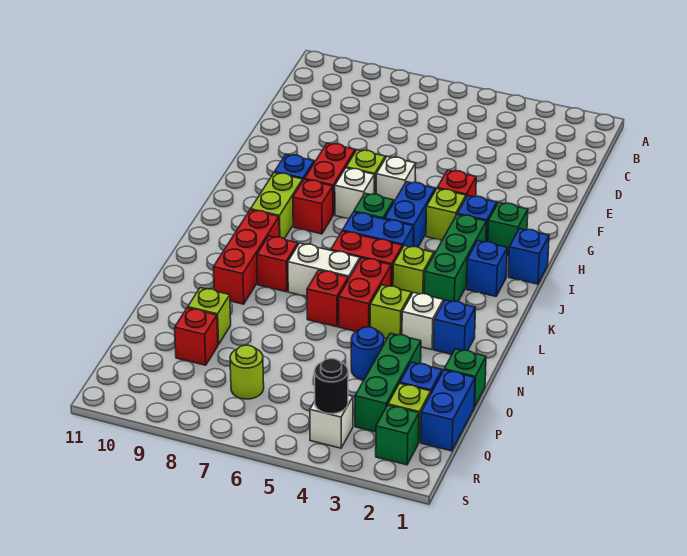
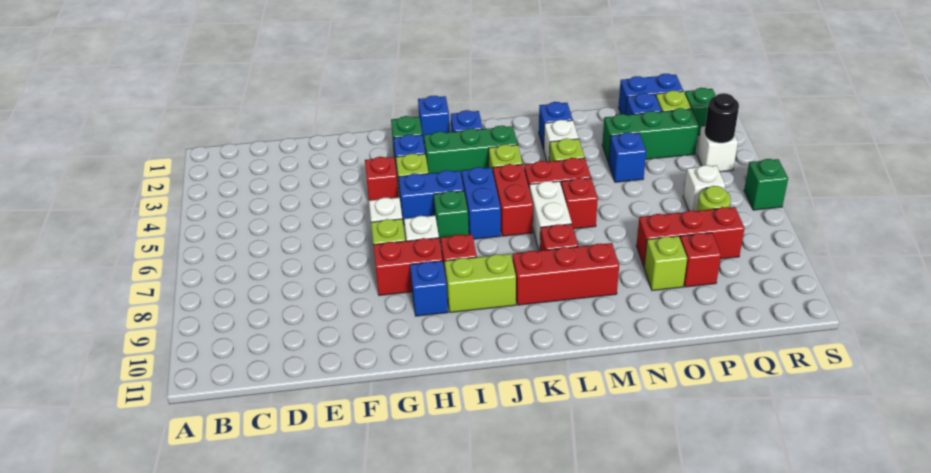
green brick O1 level 1 -> green brick S6 level 1
blue round brick O4 level 1 -> blue brick O4 level 1
none -> red brick O8:Q8 level 1
none -> white brick Q6 level 1

